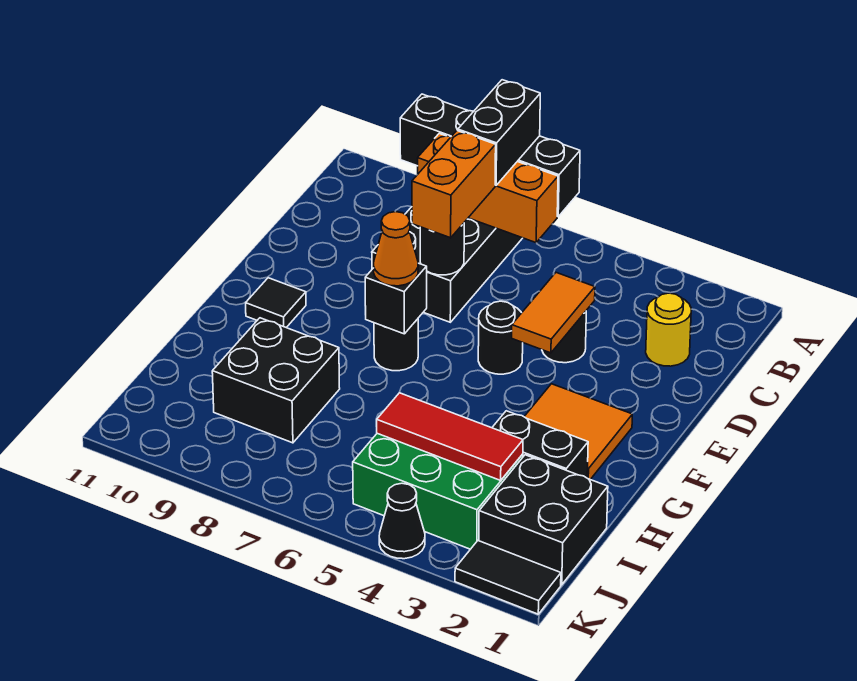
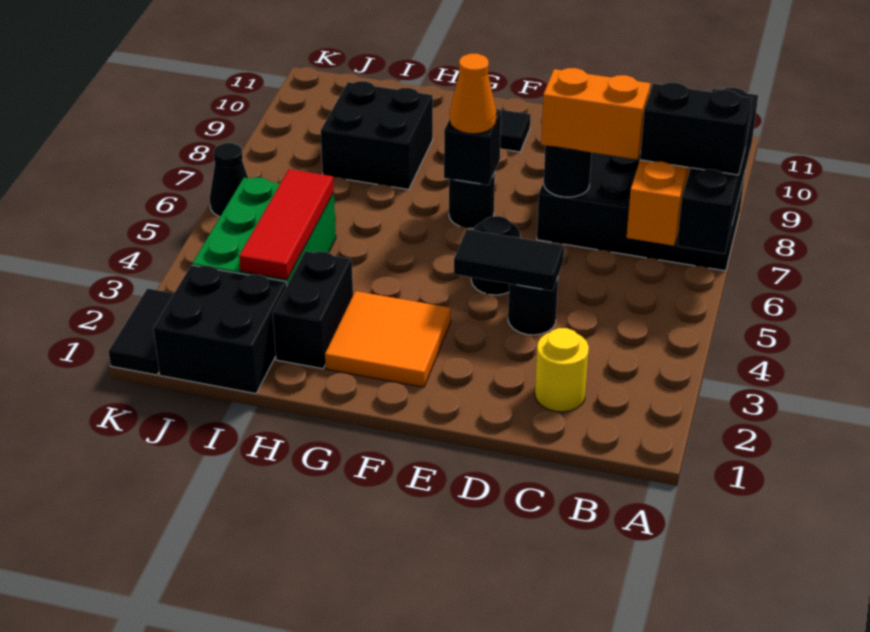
orange tile D4:E4 level 2 -> black tile D4:E4 level 2
black cone K4 level 1 -> black cone K6 level 1

